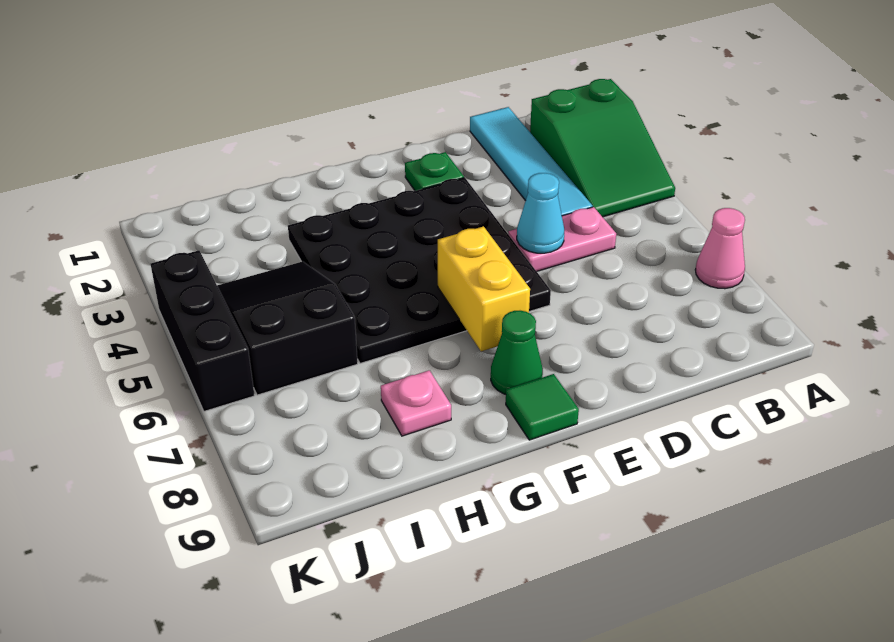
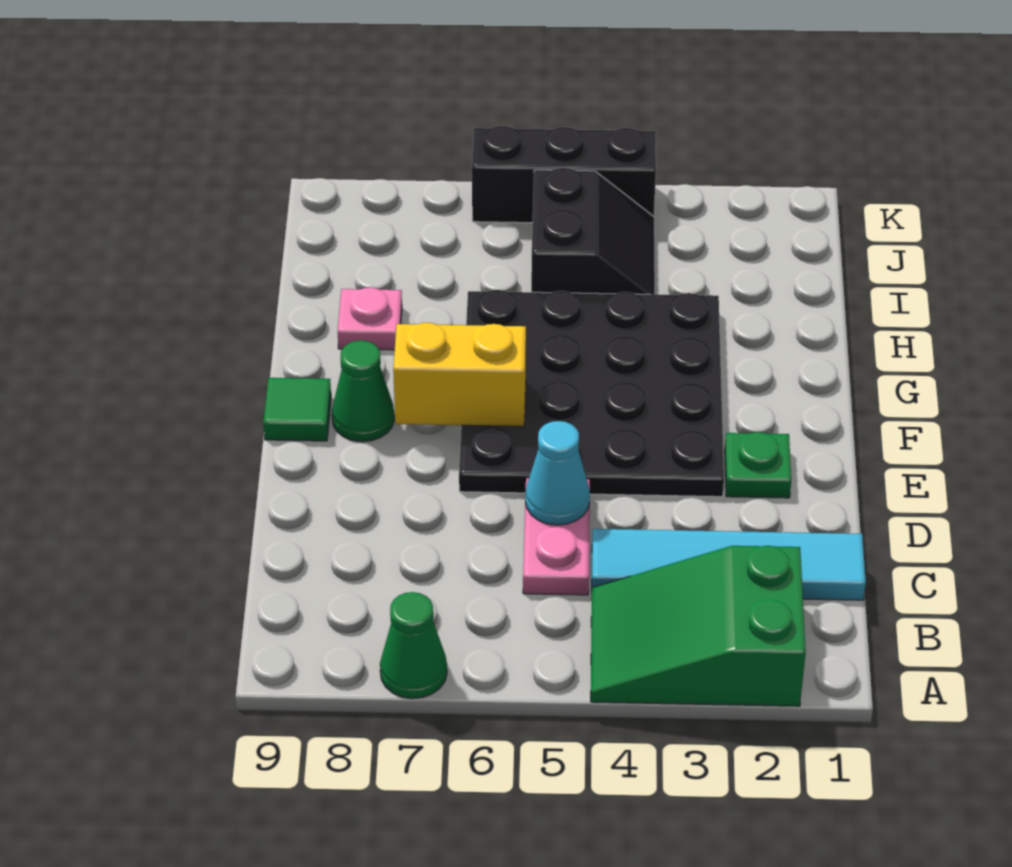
pink cone A7 level 1 -> green cone A7 level 1
black slope I4:J6 level 1 top 6 -> black slope I4:J5 level 1 top 5

